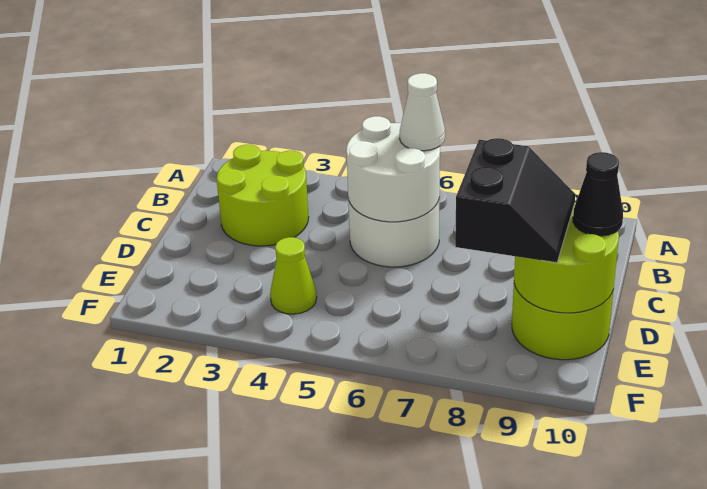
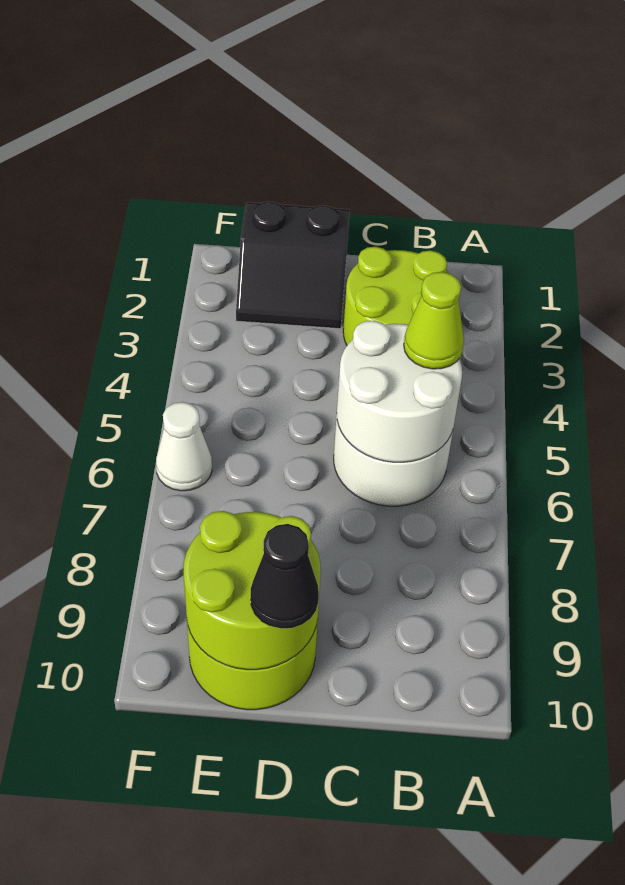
white cone B6 level 3 -> white cone F6 level 1
black slope D8:E9 level 3 top 8 -> black slope D1:E2 level 1 top 1
lime cone E4 level 1 -> lime cone B5 level 3

